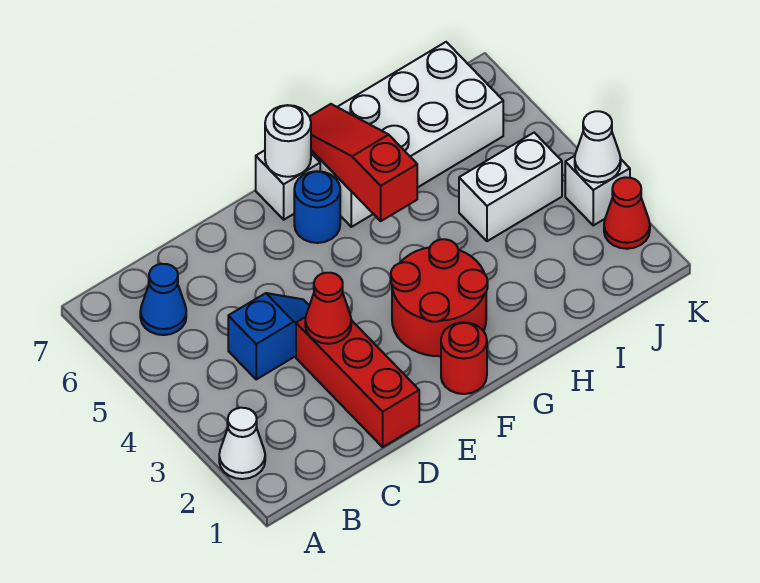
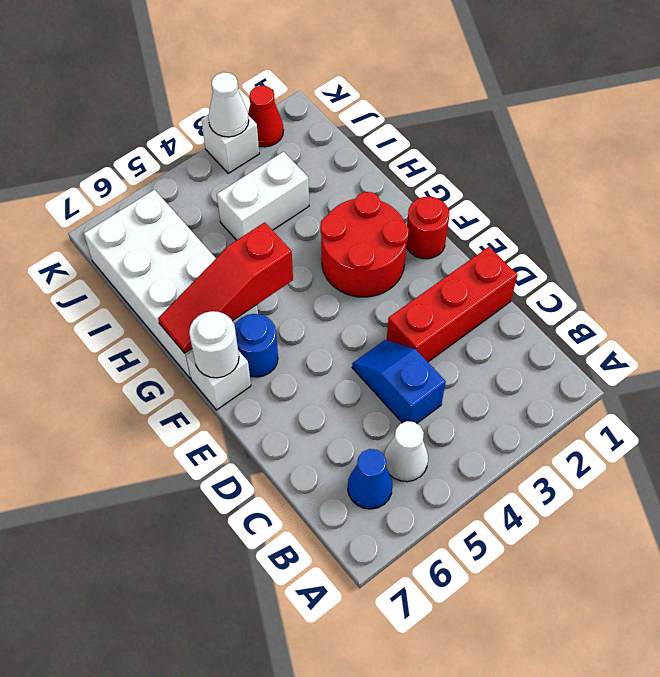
white cone A2 level 1 -> white cone B5 level 1
red cone D3 level 2 -> none
white brick I4:J4 level 1 -> white brick I3:I4 level 1

